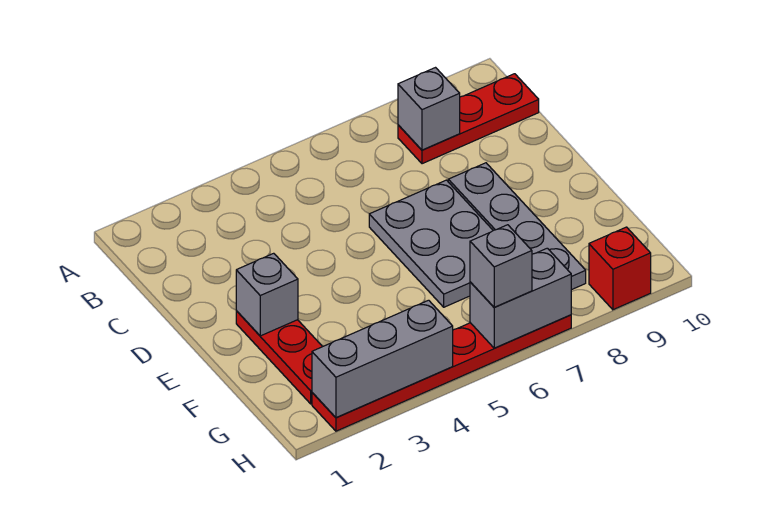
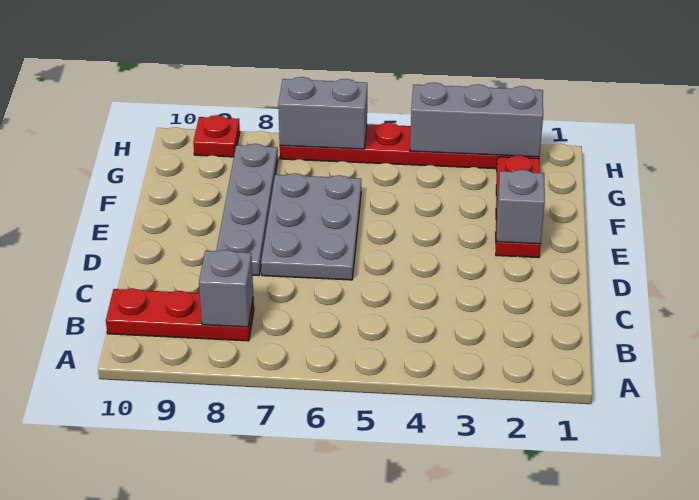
grey brick H6 level 3 -> none
red brick H9 level 1 -> red plate H9 level 1

